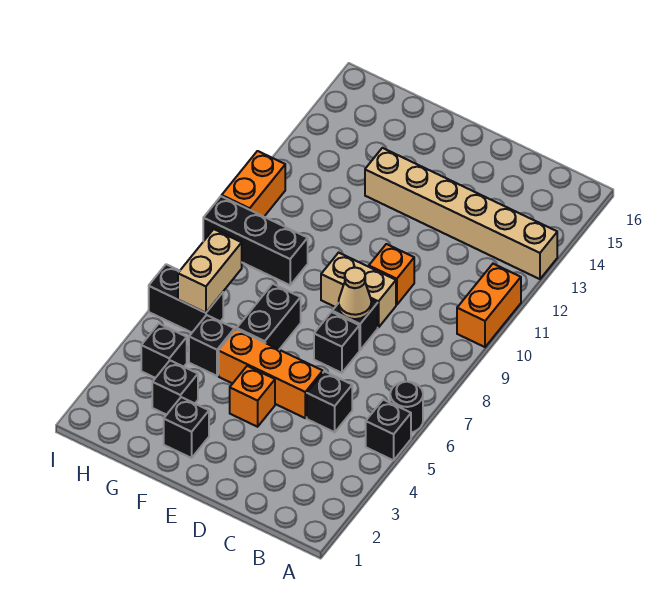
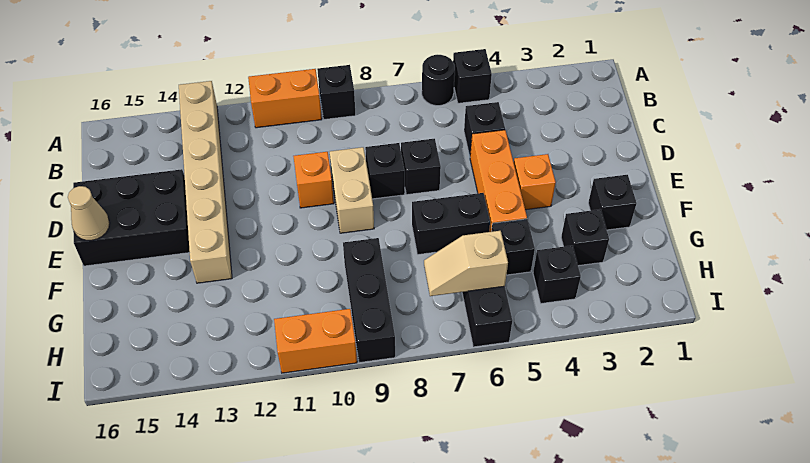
none -> black brick A9 level 1
tan cone D8 level 2 -> tan cone E16 level 2
none -> black brick D14:E16 level 1
tan brick H6:H7 level 2 -> tan slope H6:H7 level 2 top 6

